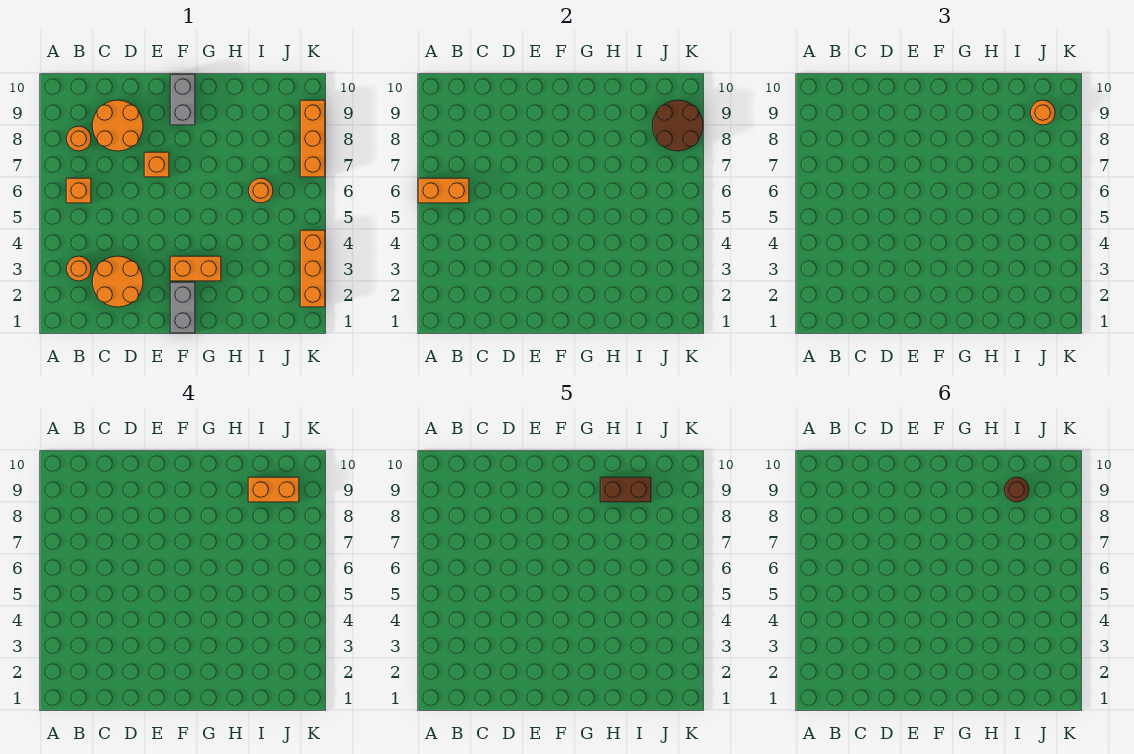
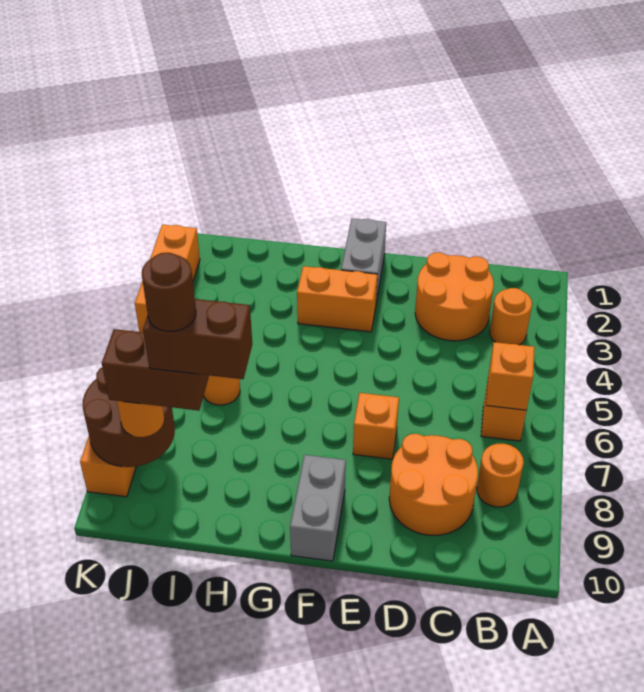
orange brick A6:B6 level 2 -> orange brick B6 level 2
orange brick I9:J9 level 4 -> brown brick I9:J9 level 4

